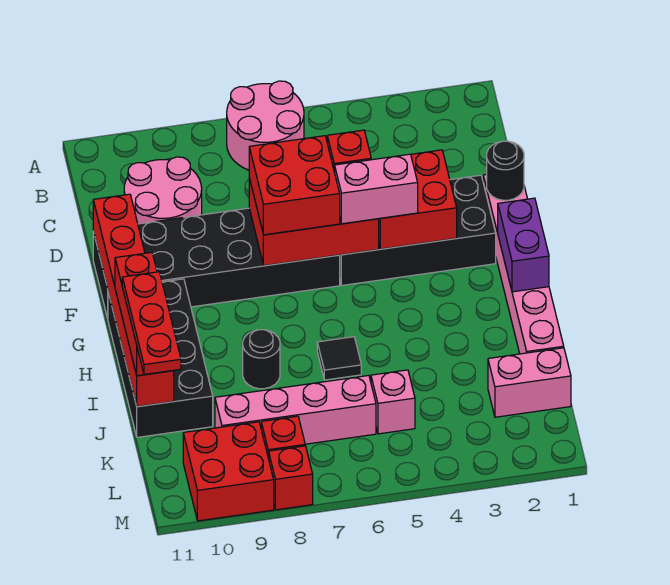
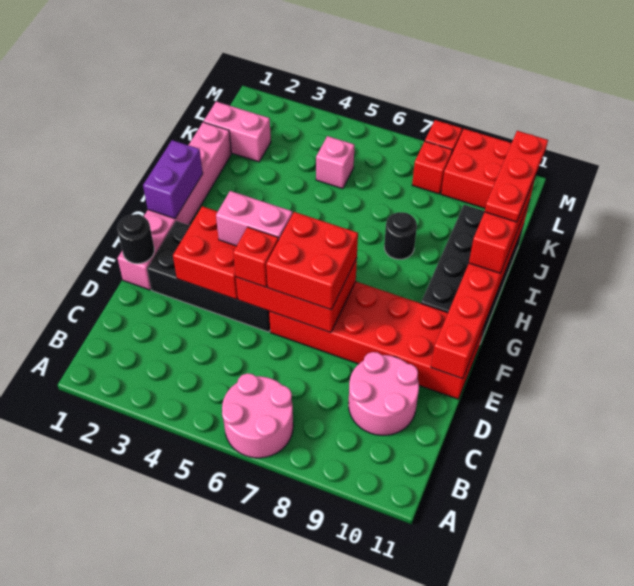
black brick E6:F11 level 1 -> red brick E6:F11 level 1
black tile I6 level 1 -> none
pink brick K6:K9 level 1 -> none

